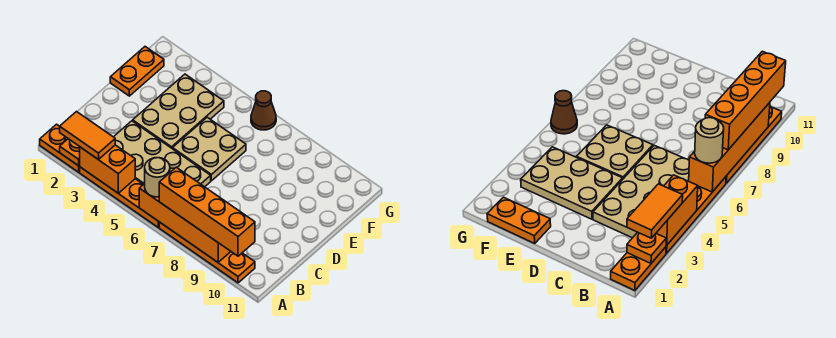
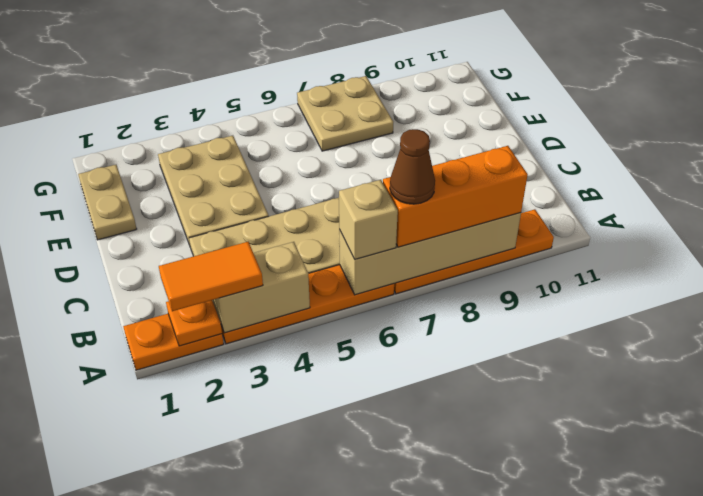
orange brick A3:A4 level 2 -> tan brick A3:A4 level 2
orange brick A6:A9 level 2 -> tan brick A6:A9 level 2
tan round brick A6 level 3 -> tan brick A6 level 3
orange brick A7:A10 level 3 -> orange brick A7:A9 level 3
tan plate D5:E6 level 1 -> tan plate F7:G8 level 1
orange plate E1:F1 level 1 -> tan plate E1:F1 level 1
brown cone G6 level 1 -> brown cone A7 level 4

